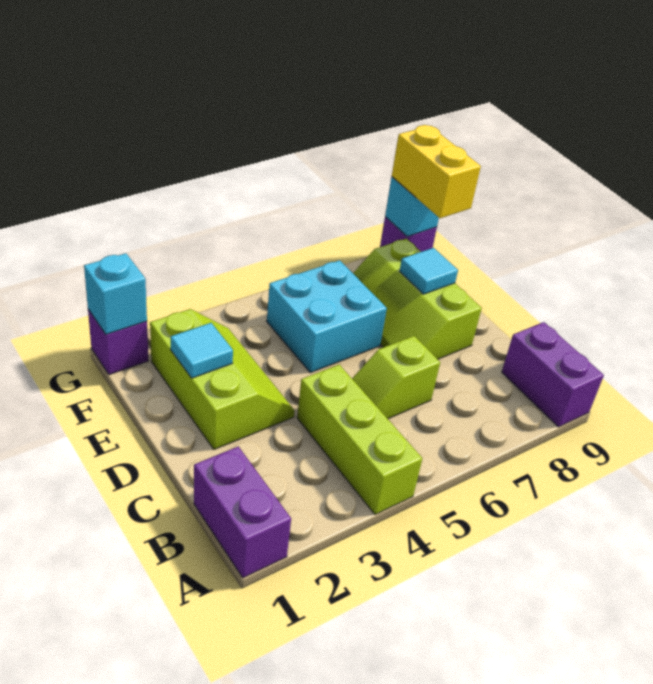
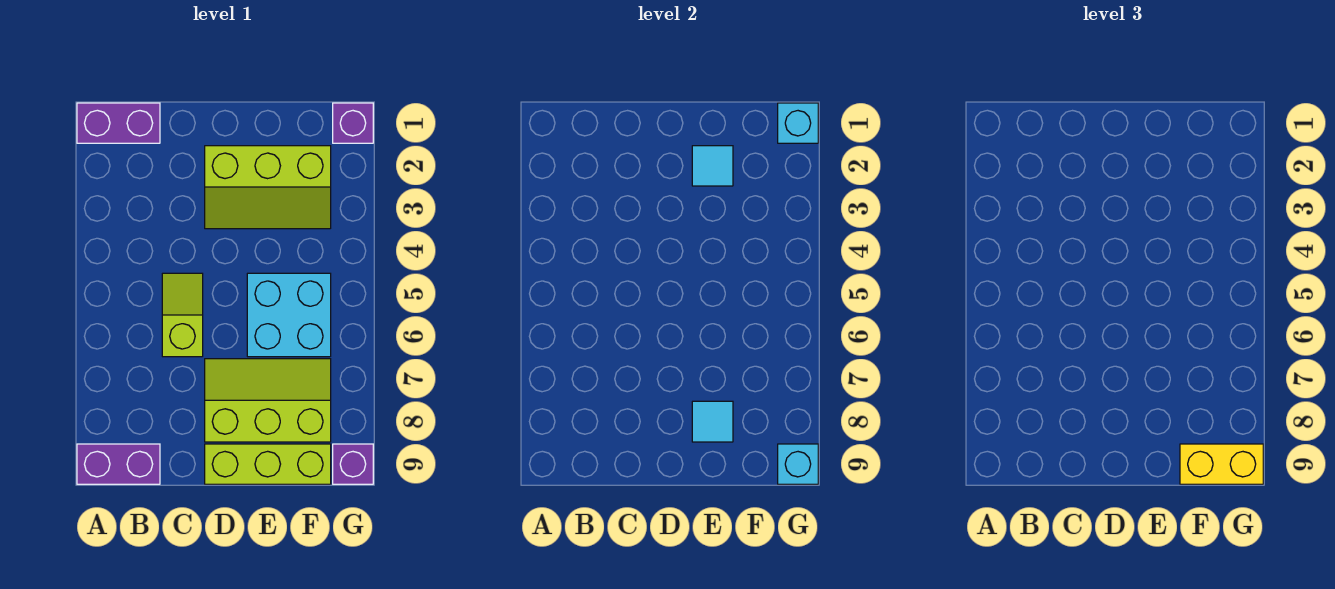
lime brick A4:C4 level 1 -> lime brick D9:F9 level 1

